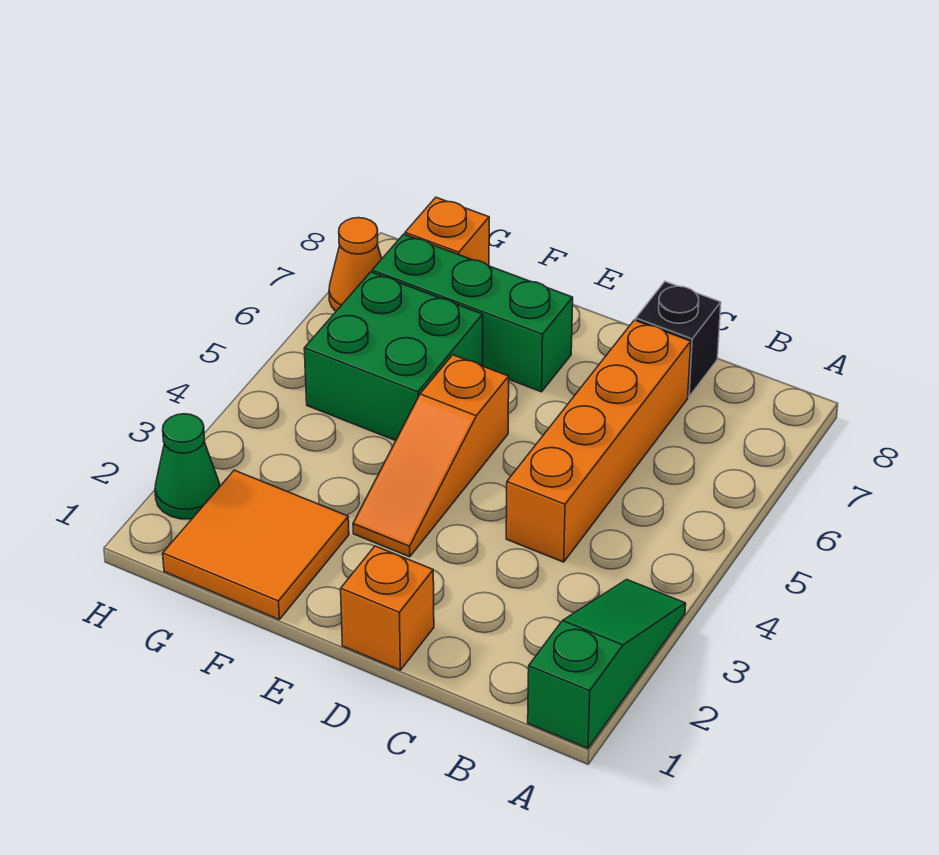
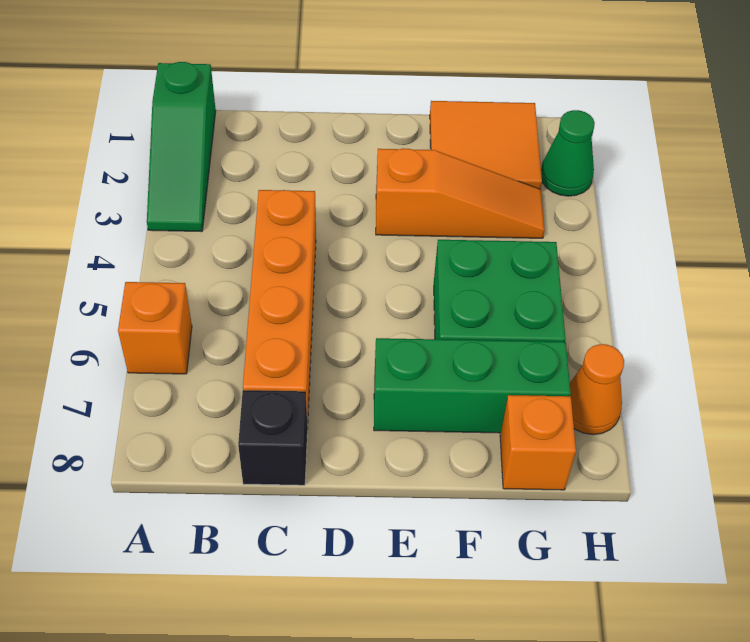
orange brick D1 level 1 -> orange brick A6 level 1
orange slope E3:E5 level 1 top 5 -> orange slope E3:G3 level 1 top E

